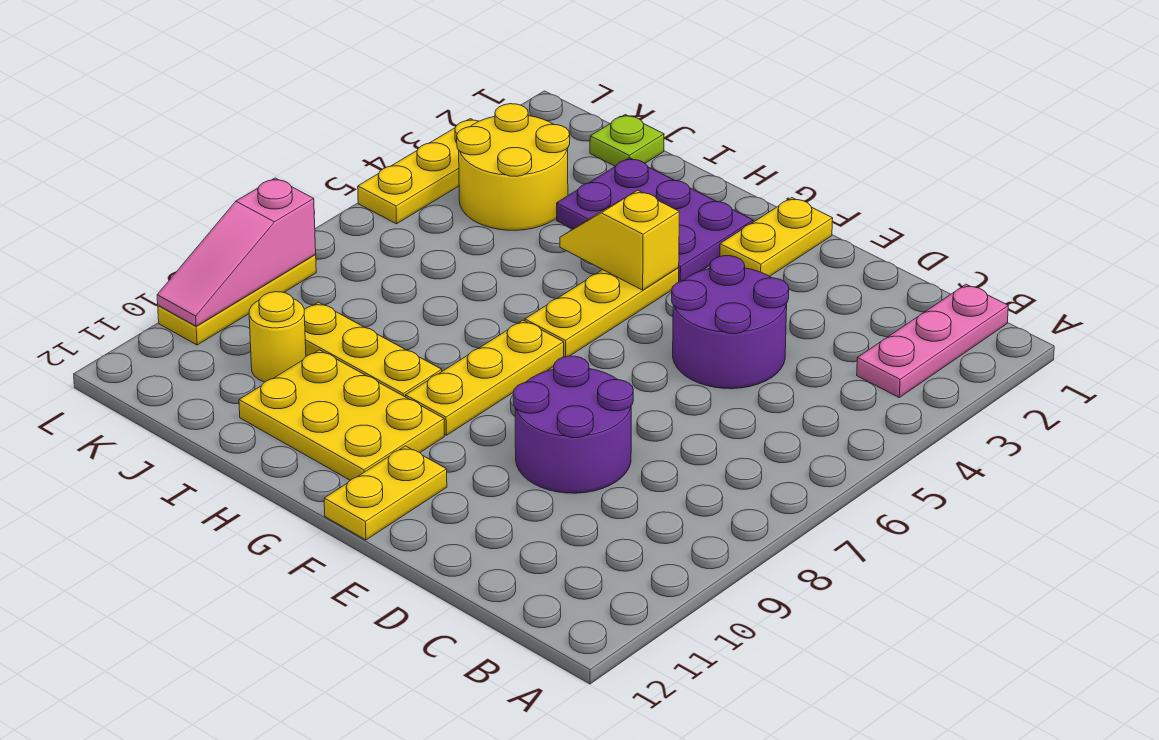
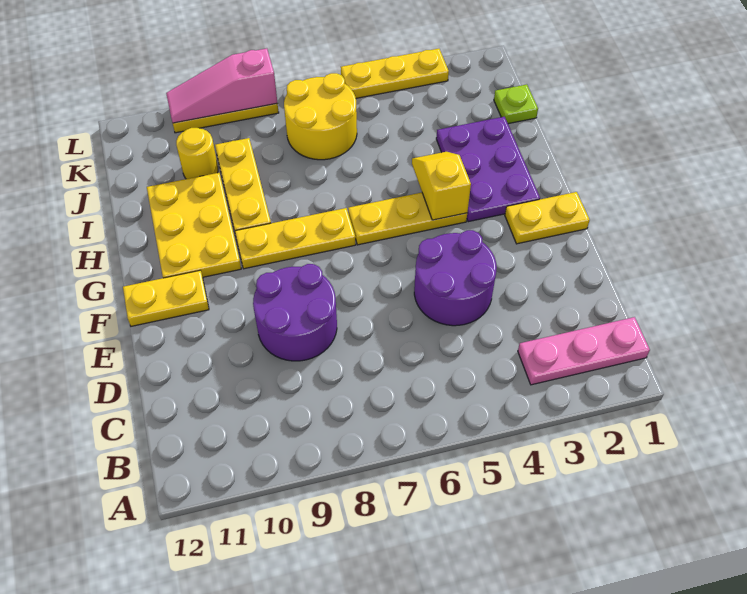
yellow round brick J3:K4 level 1 -> yellow round brick J6:K7 level 1

